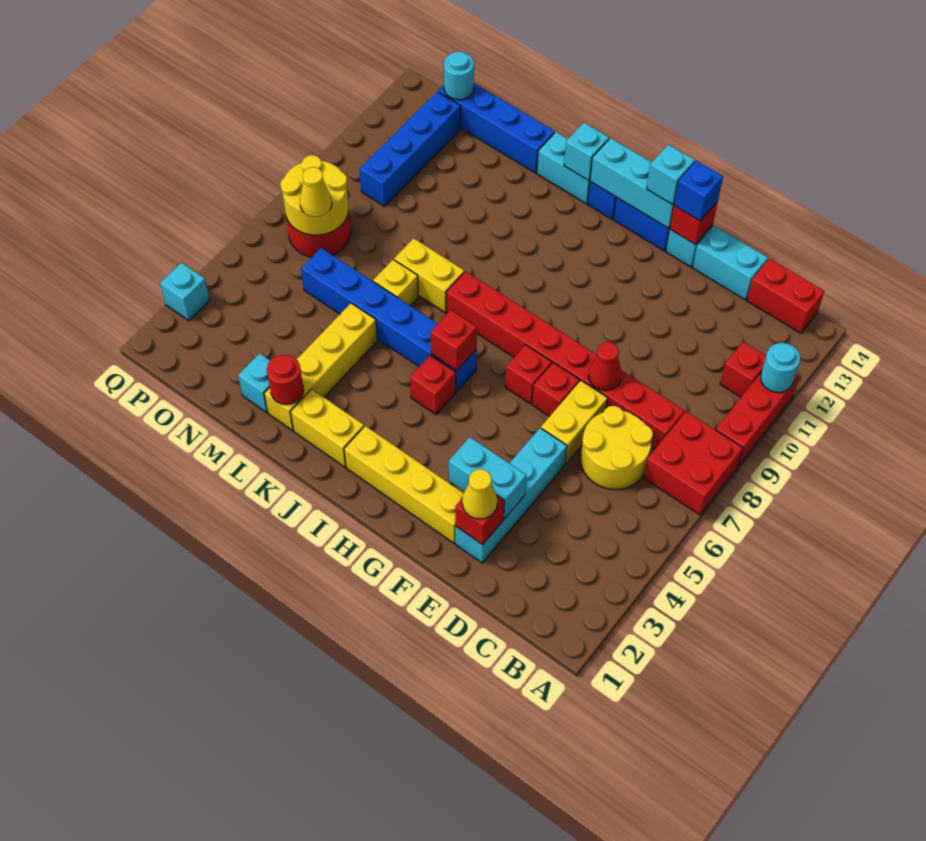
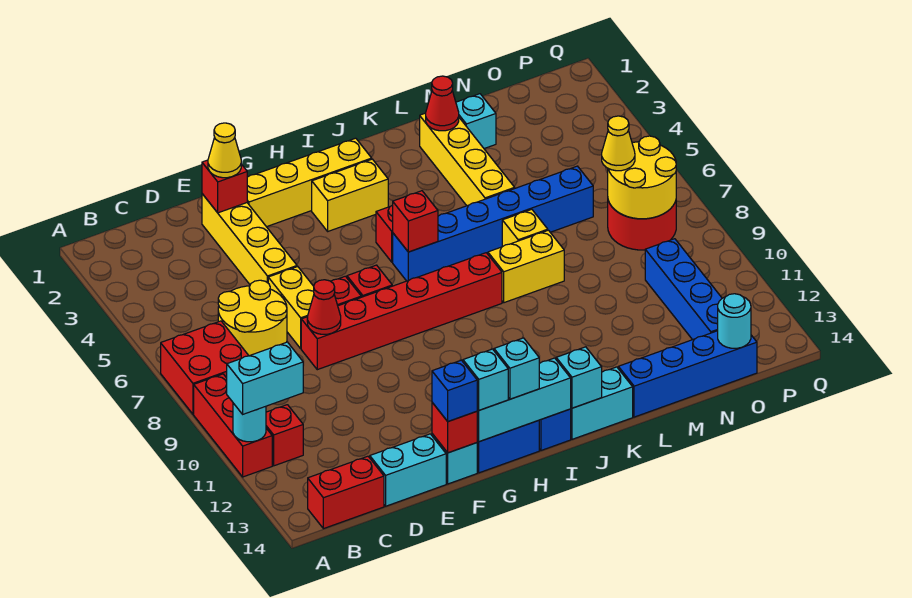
red brick C8:J8 level 1 -> red brick E8:J8 level 1
cyan brick E2:E5 level 1 -> yellow brick E2:E5 level 1
cyan brick E3:F3 level 2 -> cyan brick A11:B11 level 3
yellow brick J2:K2 level 1 -> yellow brick H3:I3 level 1
red round brick L2 level 2 -> red cone L2 level 2
cyan brick Q3 level 1 -> cyan brick H14 level 3

